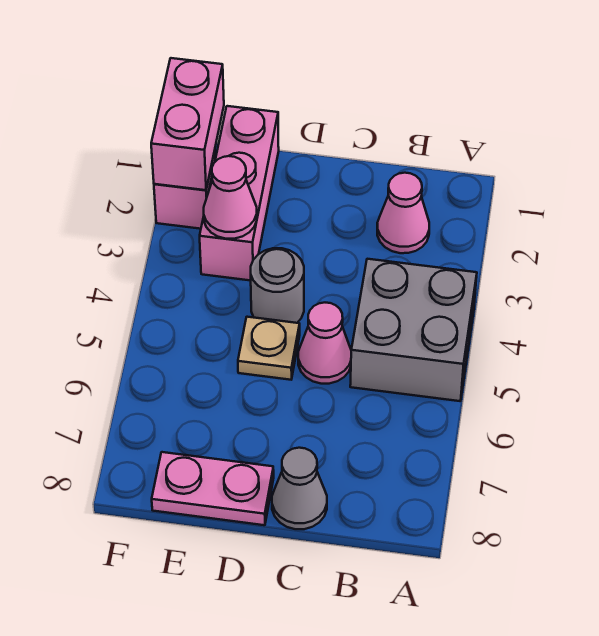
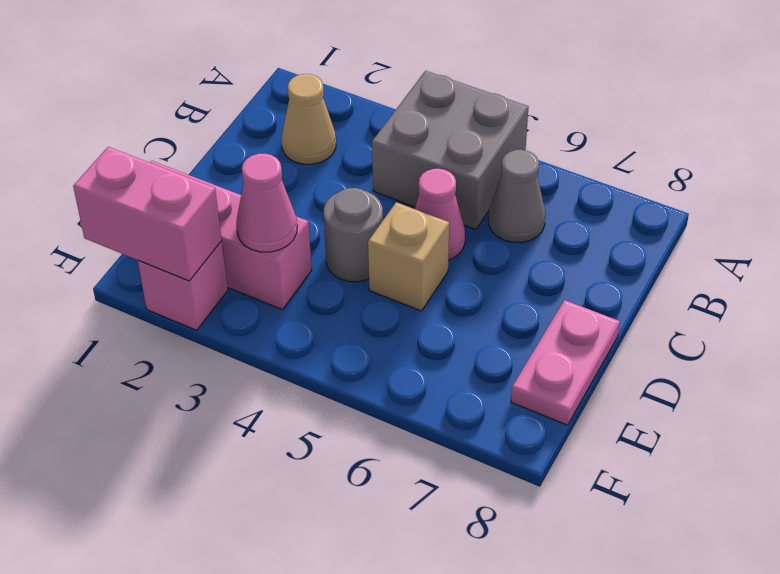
pink cone B2 level 1 -> tan cone B2 level 1
grey cone C8 level 1 -> grey cone B6 level 1
tan plate D5 level 1 -> tan brick D5 level 1

